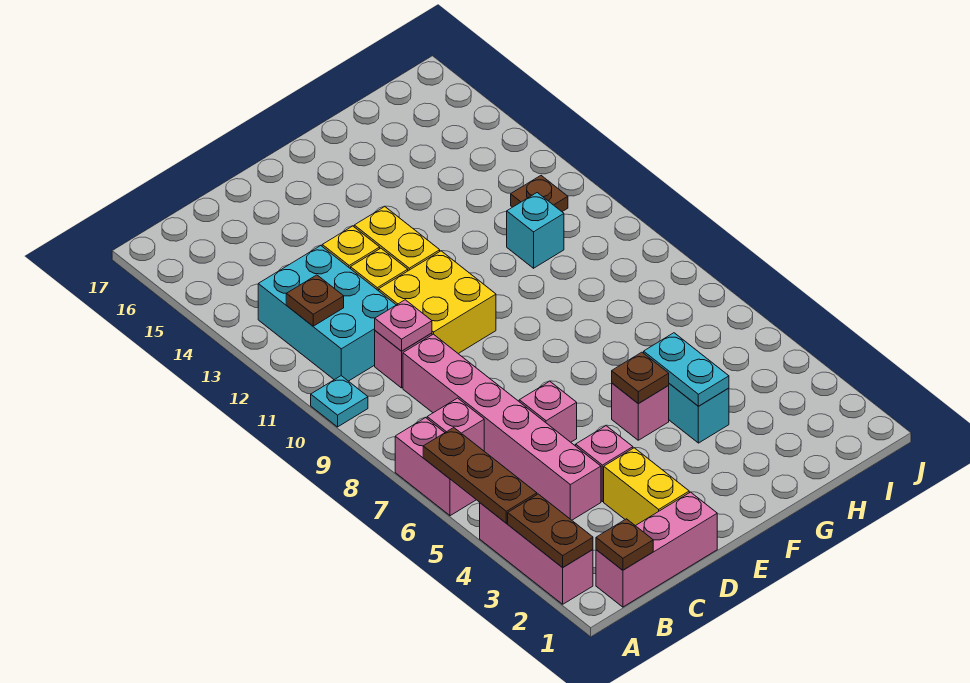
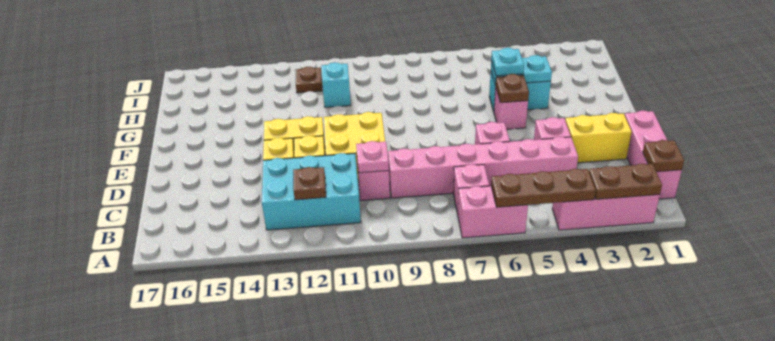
cyan plate A10 level 1 -> cyan plate G5 level 3

